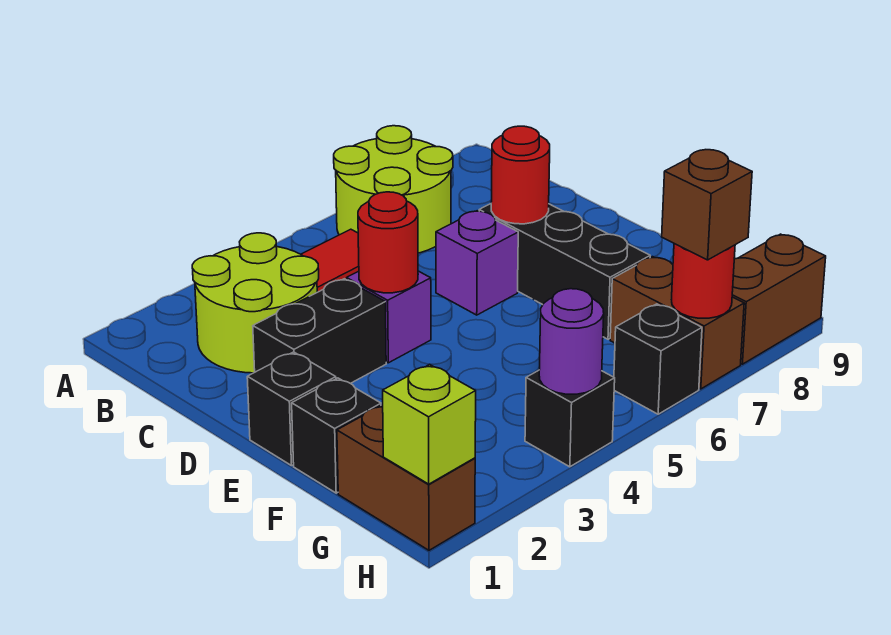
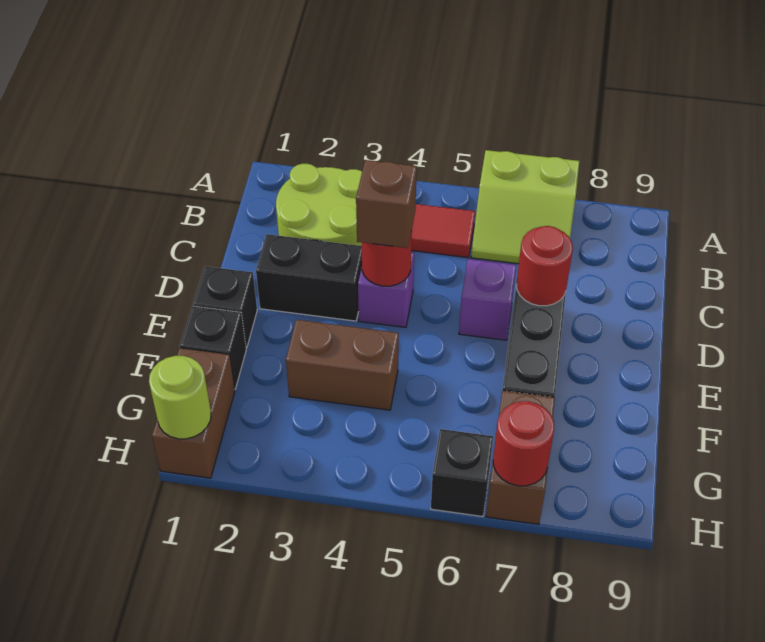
lime round brick A6:B7 level 1 -> lime slope A6:B7 level 1 top A
lime brick H1 level 2 -> lime round brick H1 level 2
black brick H4 level 1 -> none
purple round brick H4 level 2 -> none
brown brick H7 level 3 -> brown brick D4 level 3
brown brick H8:H9 level 1 -> brown brick F3:F4 level 1

